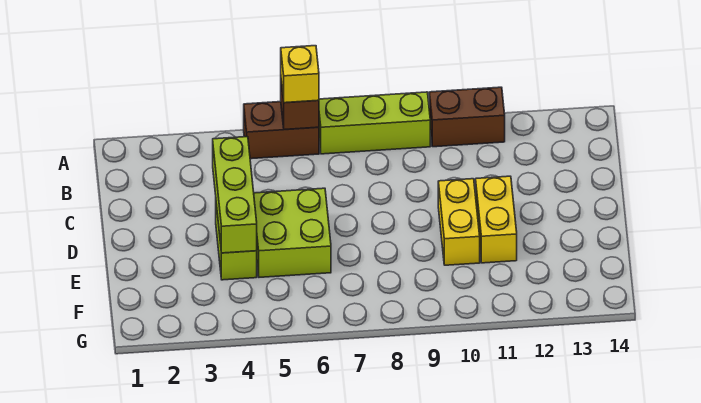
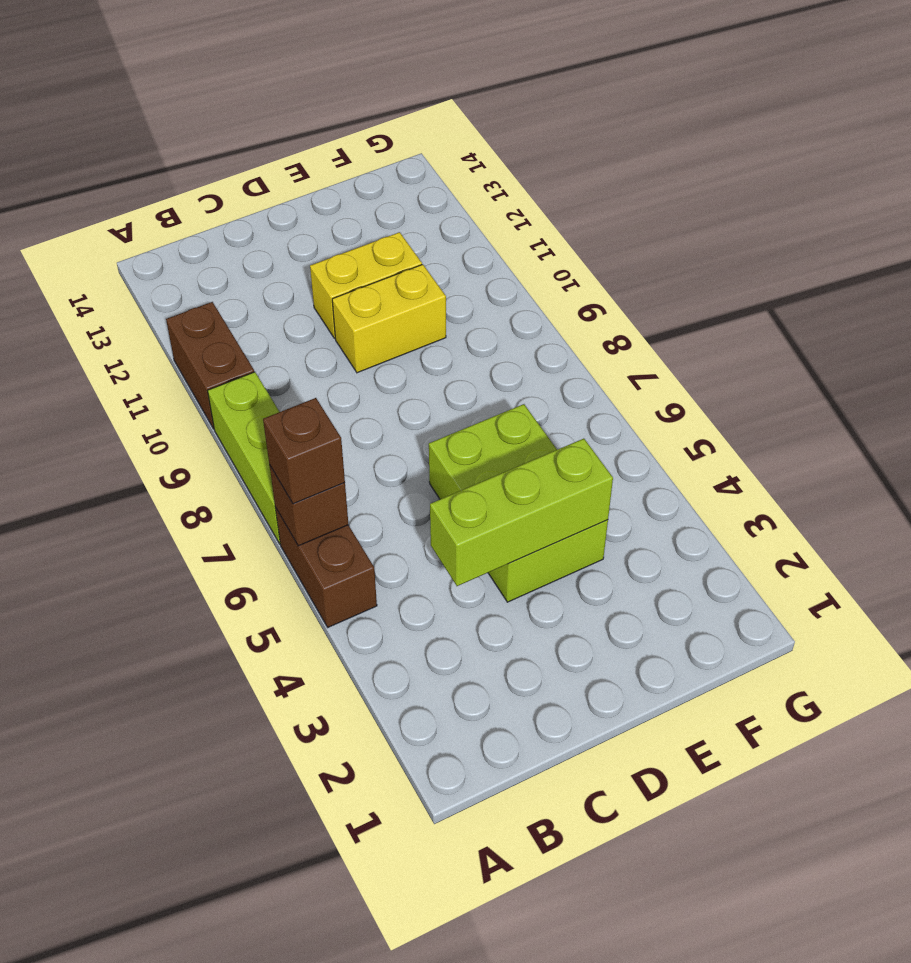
yellow brick A6 level 3 -> brown brick A6 level 3

